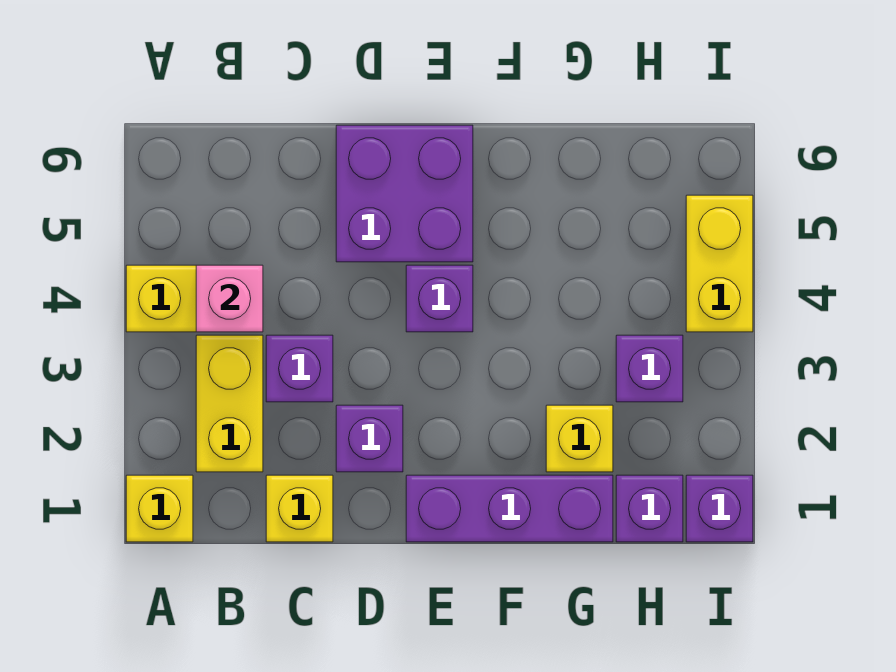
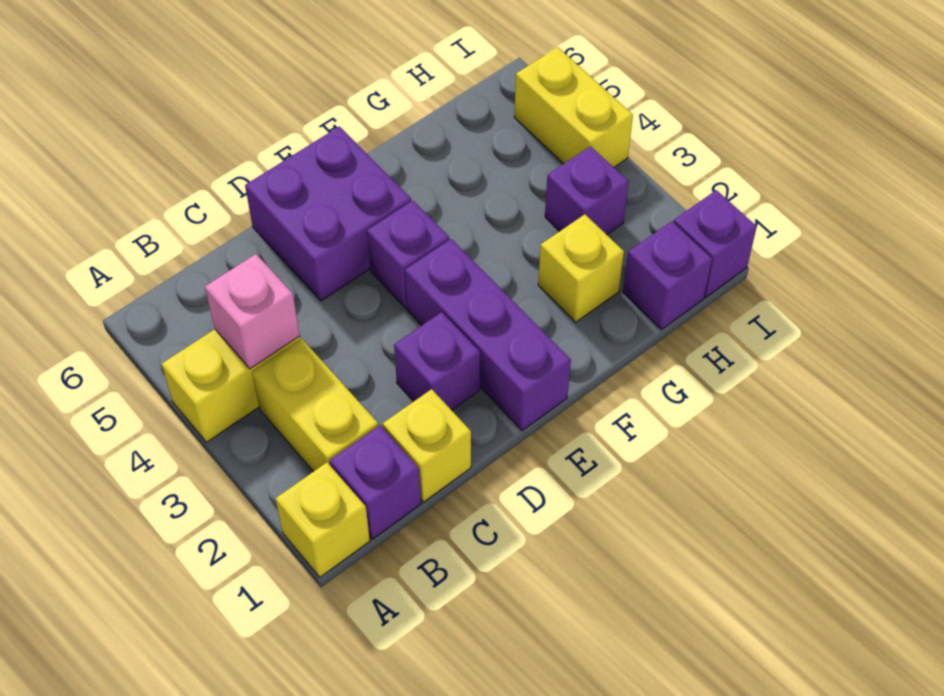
purple brick C3 level 1 -> purple brick B1 level 1
purple brick E1:G1 level 1 -> purple brick E1:E3 level 1

